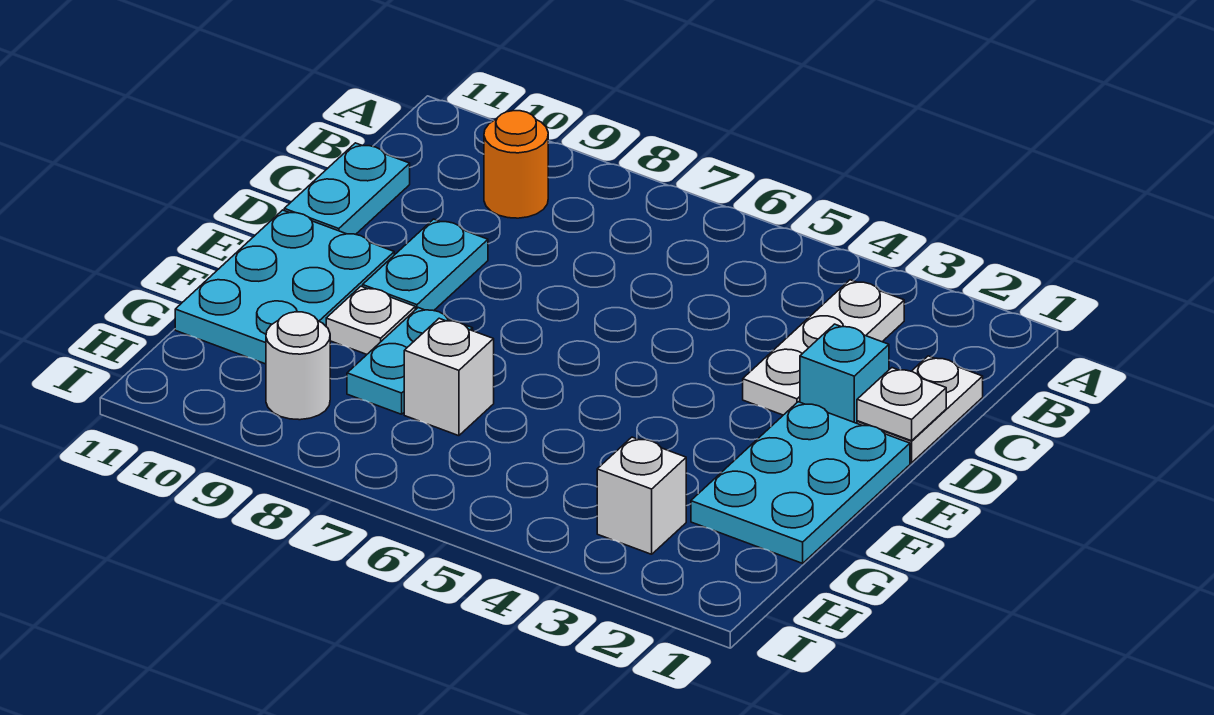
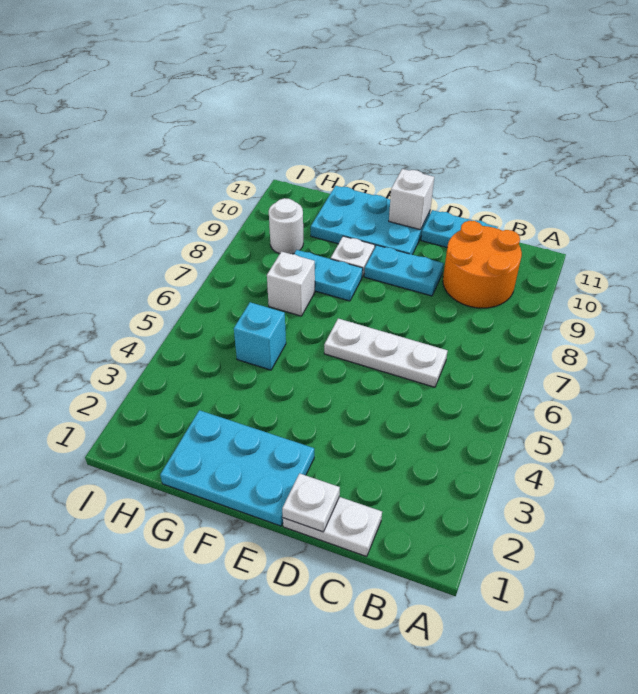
white plate B3:D3 level 1 -> white plate C6:E6 level 1
orange round brick B9 level 1 -> orange round brick B9:C10 level 1
cyan brick D2 level 1 -> cyan brick G5 level 1
white brick H3 level 1 -> white brick E11 level 2

